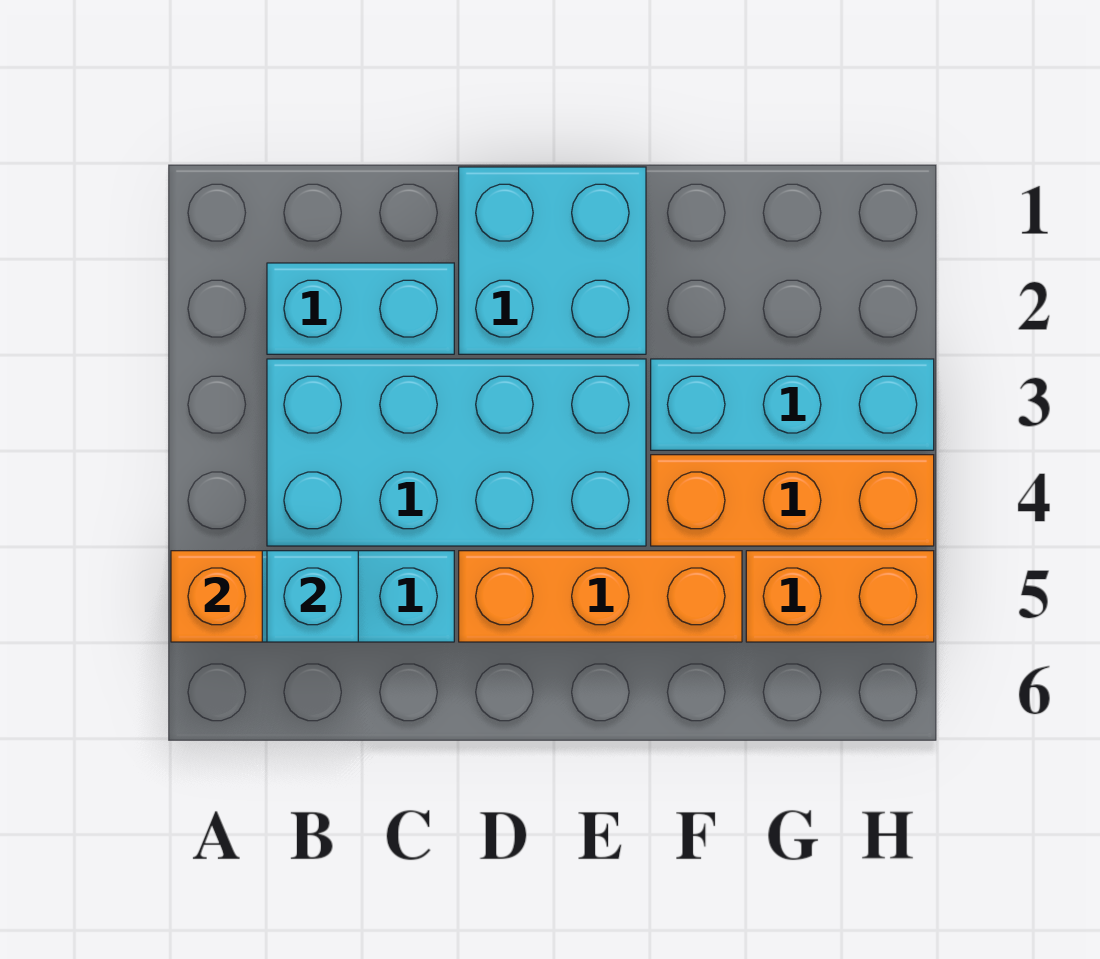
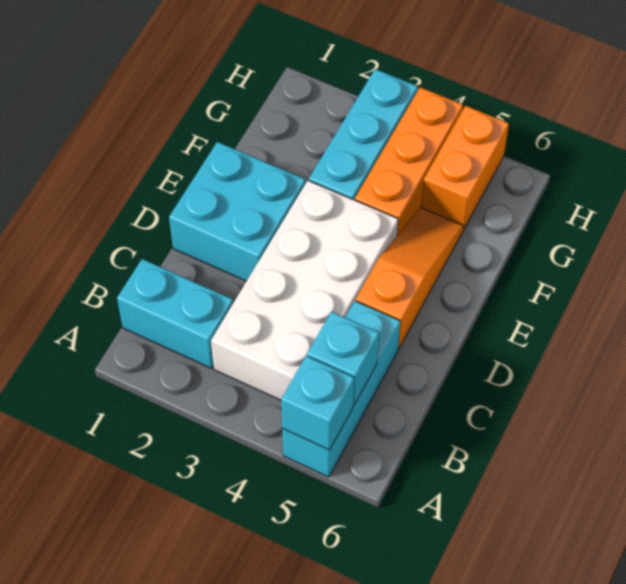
orange brick A5 level 2 -> cyan brick A5 level 2
cyan brick B2:C2 level 1 -> cyan brick B1:B2 level 1
cyan brick B3:E4 level 1 -> white brick B3:E4 level 1
orange brick D5:F5 level 1 -> orange slope D5:F5 level 1 top D

